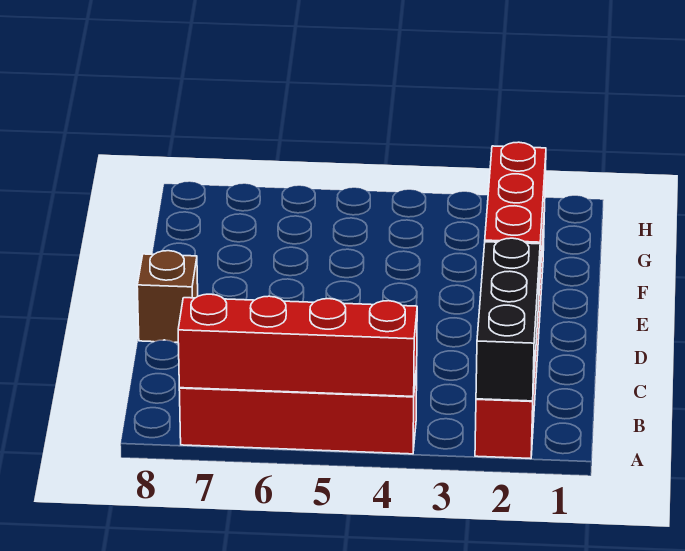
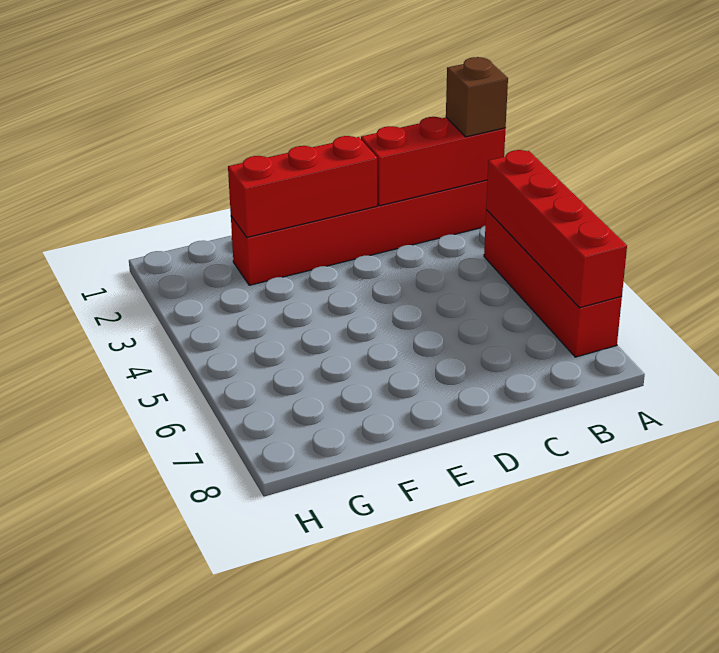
black brick A2:C2 level 2 -> red brick A2:C2 level 2
brown brick D8 level 1 -> brown brick A2 level 3

